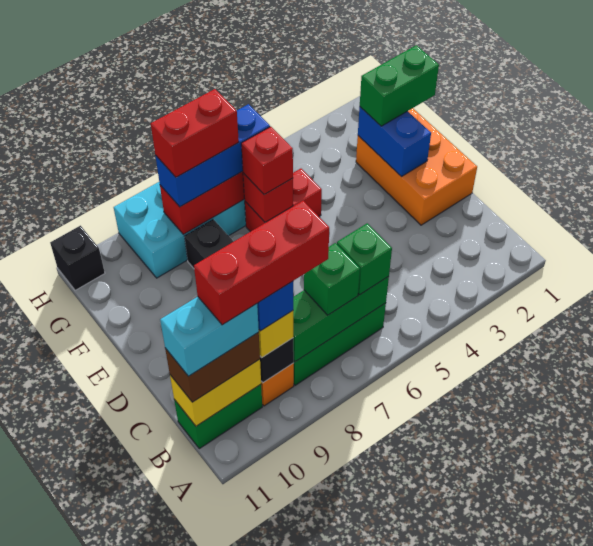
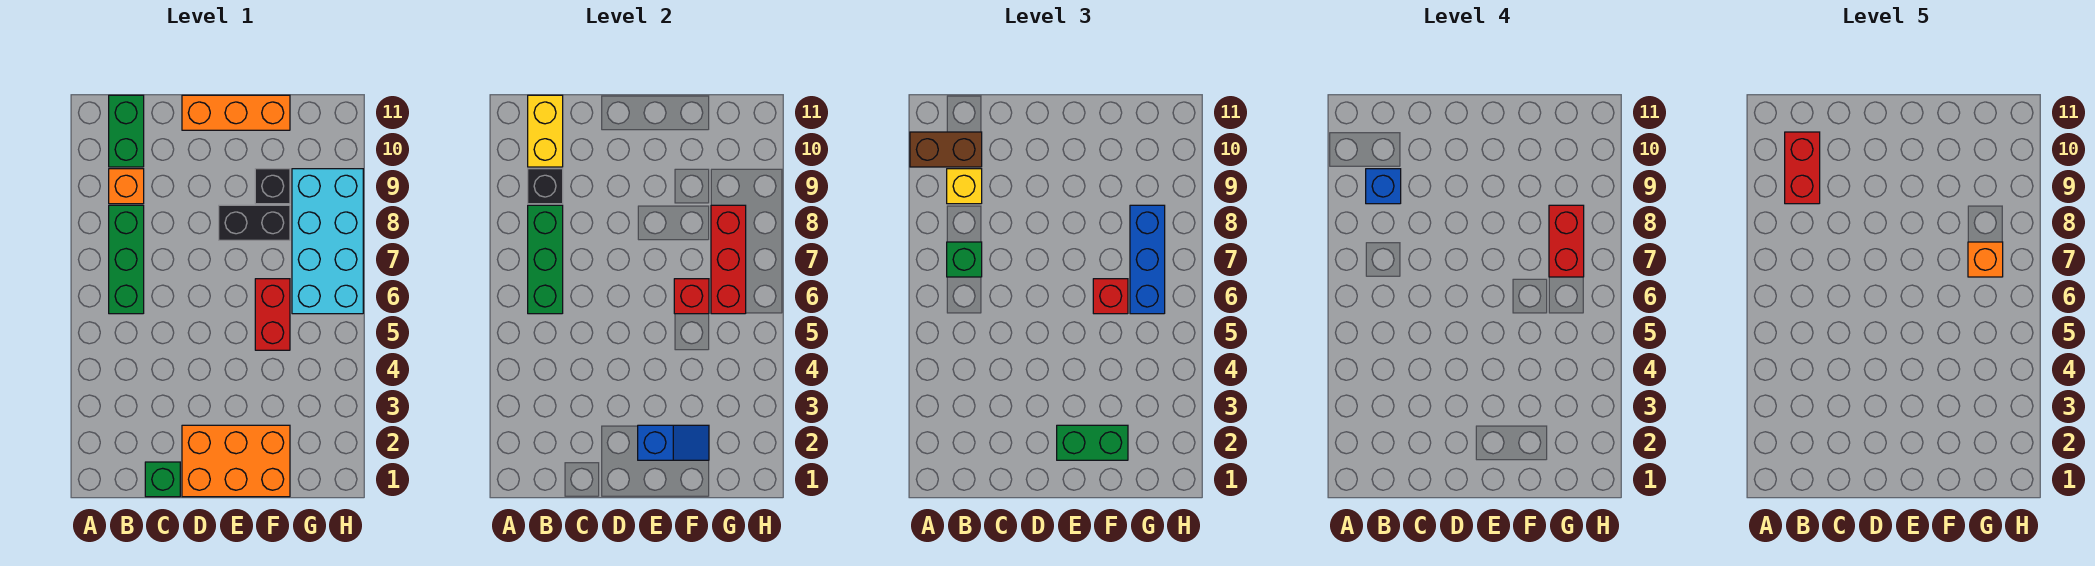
green brick B6 level 3 -> green brick C1 level 1
red brick B8:B10 level 5 -> red brick B9:B10 level 5
brown brick B10:B11 level 3 -> brown brick A10:B10 level 3
cyan brick B10:B11 level 4 -> none
none -> orange brick D11:F11 level 1
blue brick E2:F2 level 2 -> blue slope E2:F2 level 2 top E
green brick F1:F2 level 3 -> green brick E2:F2 level 3
none -> orange brick G7 level 5
black brick H11 level 1 -> black brick F9 level 1

